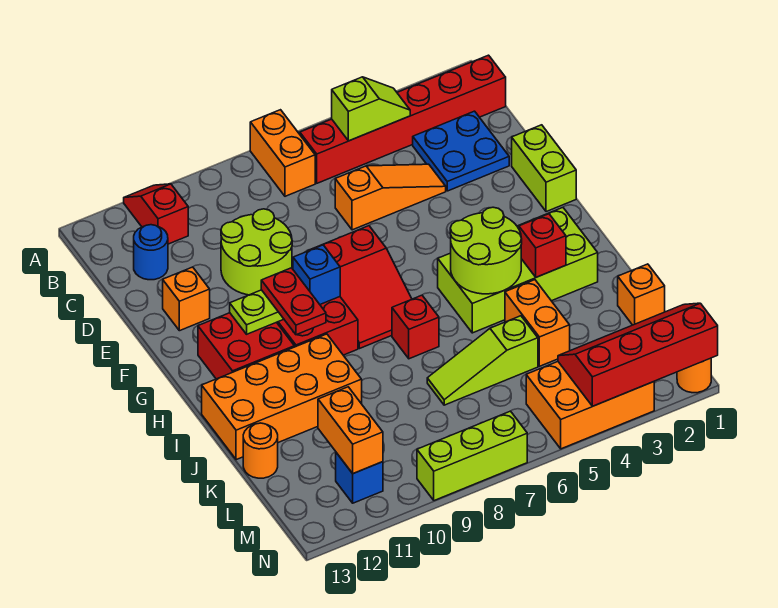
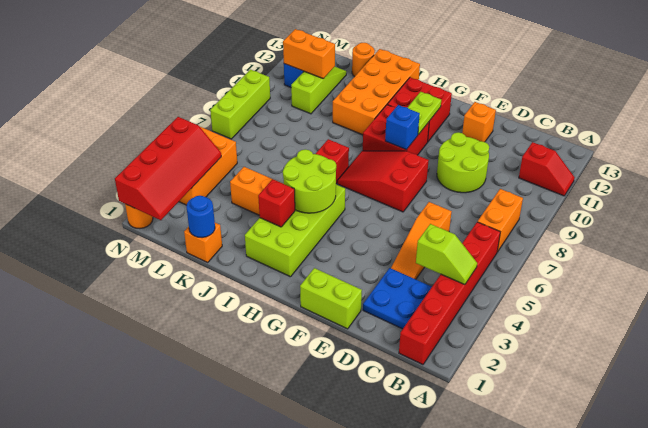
orange brick A7:B7 level 1 -> orange brick B7:B8 level 1
lime slope B4:B5 level 2 top 5 -> lime slope B4:C4 level 2 top C
blue round brick C12 level 1 -> blue round brick K1 level 2
red plate G10:H10 level 3 -> none
lime slope K5:K7 level 1 top 5 -> lime slope L10:L12 level 1 top 10

